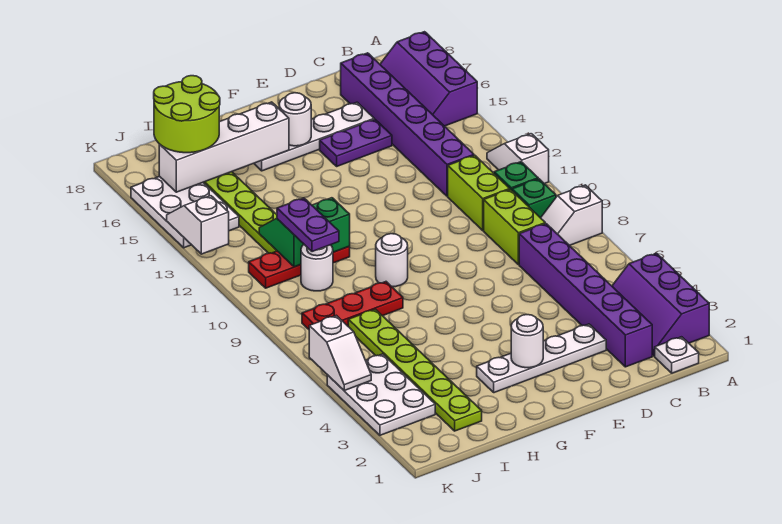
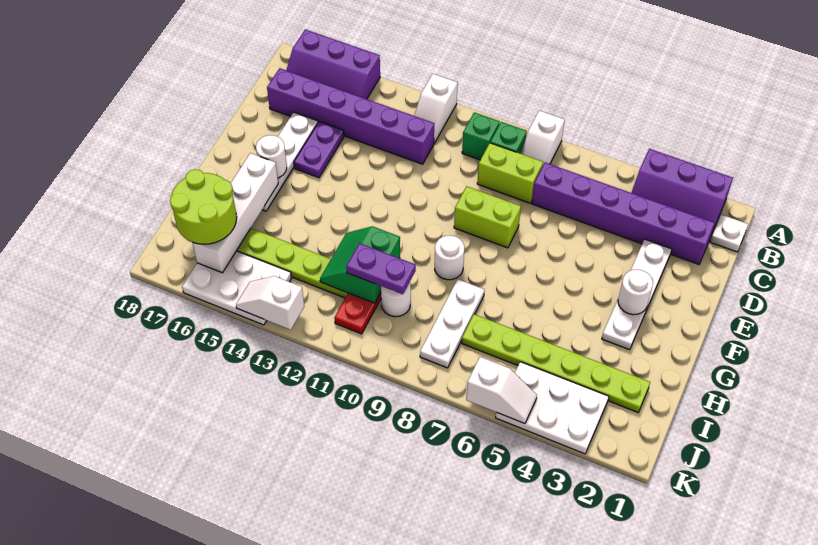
white slope A11:A12 level 1 top 11 -> white slope A12:B12 level 1 top A
lime brick C10:C11 level 1 -> lime brick E8:E9 level 1
red plate H8:J8 level 1 -> white plate H8:J8 level 1

